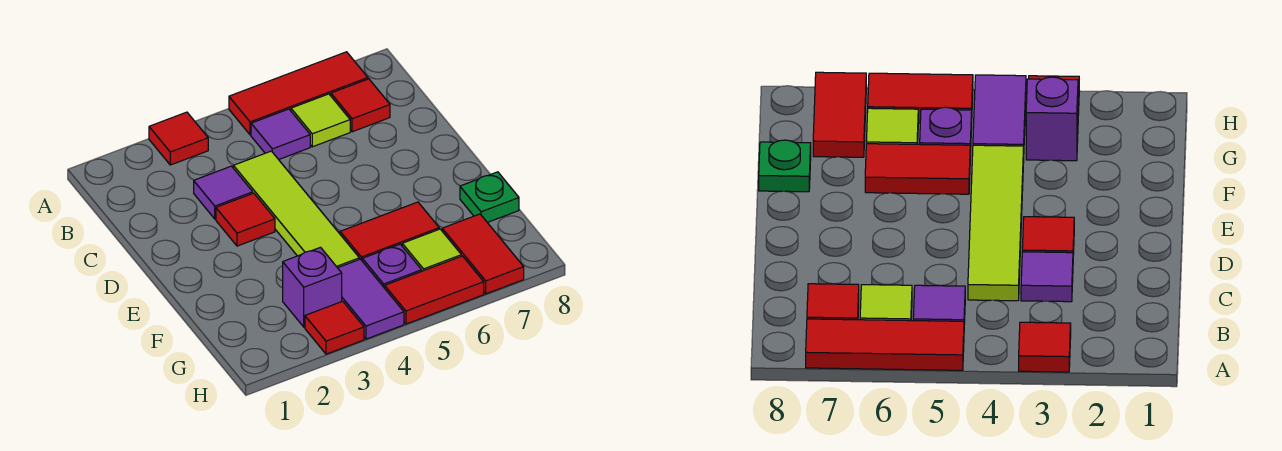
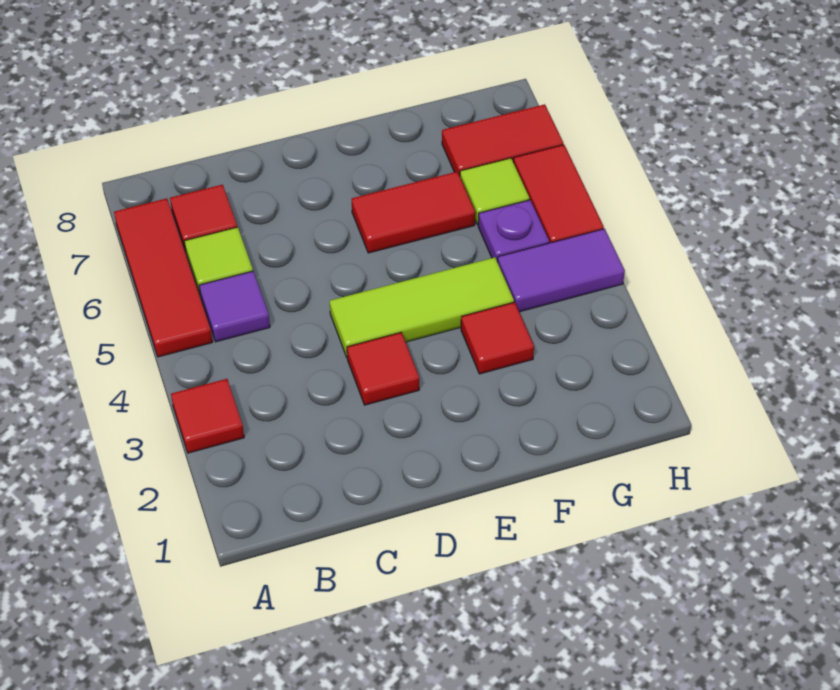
purple tile C3 level 1 -> none
lime tile C4:F4 level 1 -> lime tile D4:F4 level 1
red tile F5:F6 level 1 -> red tile E6:F6 level 1
green plate F8 level 1 -> none
purple brick G3 level 1 -> none
red tile H3 level 1 -> red tile F3 level 1

